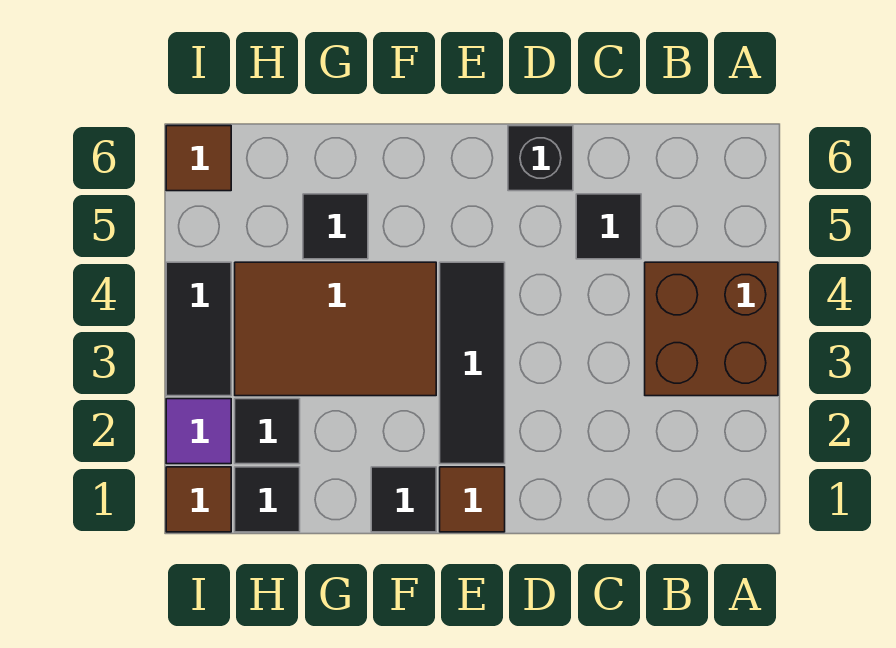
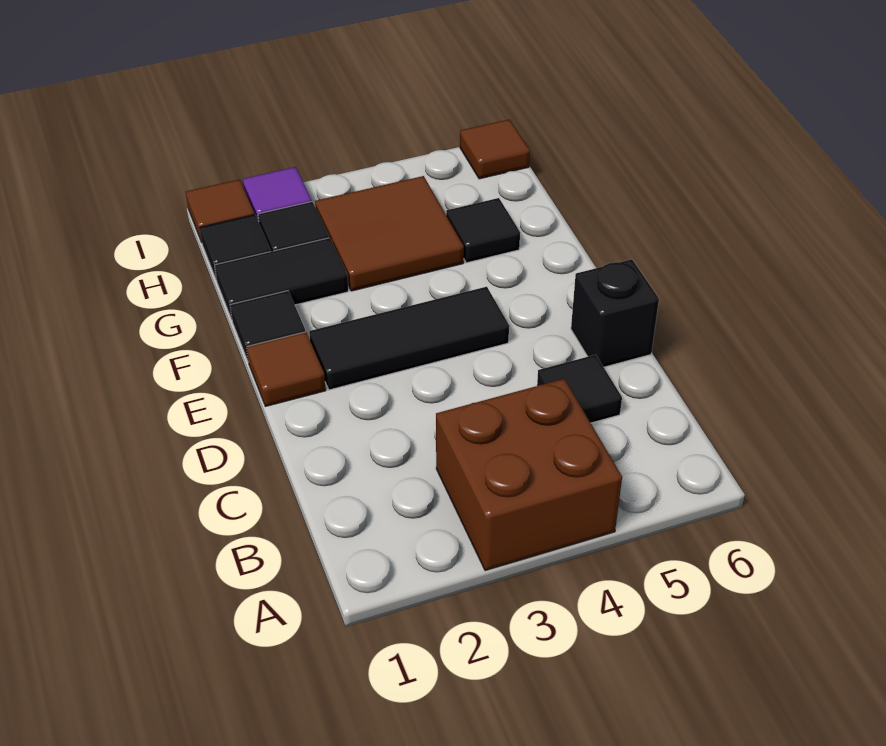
brown tile F3:H4 level 1 -> brown tile G3:H4 level 1
black tile I3:I4 level 1 -> black tile G1:G2 level 1

